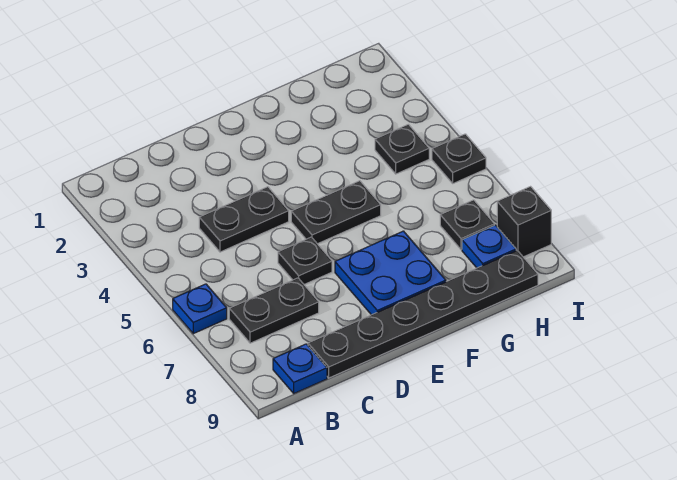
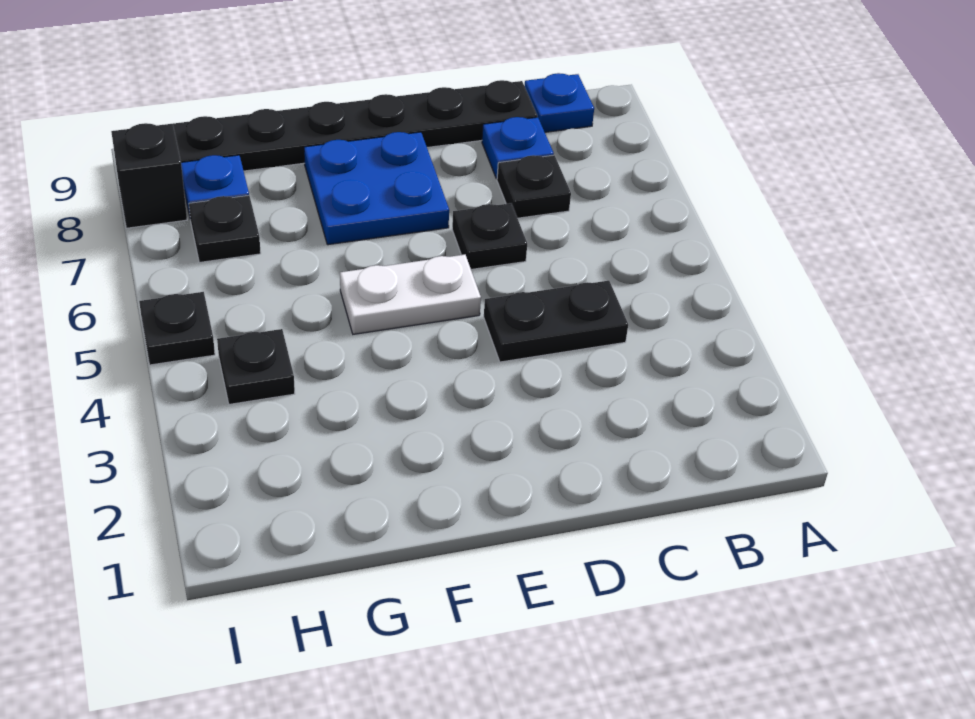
blue plate A6 level 1 -> blue plate C8 level 1
black plate B7:C7 level 1 -> black plate C7 level 1
black plate E5:F5 level 1 -> white plate E5:F5 level 1

